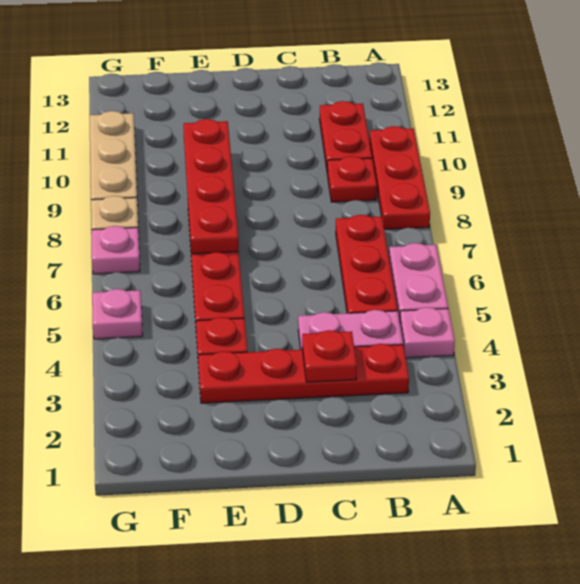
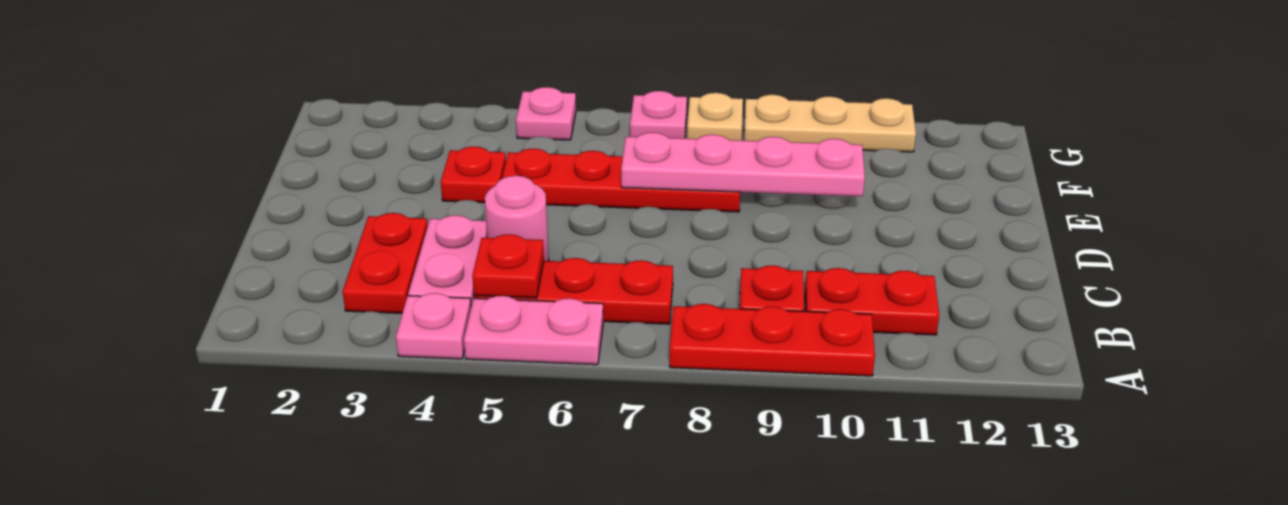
red plate B3:E3 level 1 -> red plate B3:C3 level 1
red plate C3 level 2 -> red plate B5 level 2
none -> pink round brick C5 level 1
red plate E7:E10 level 2 -> pink plate E7:E10 level 2

